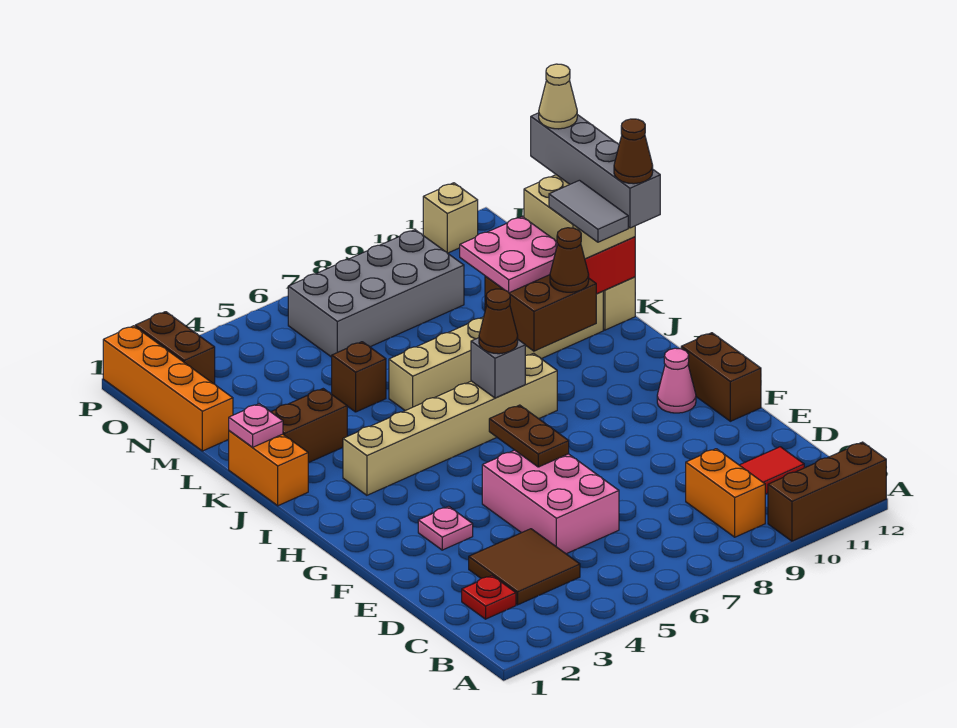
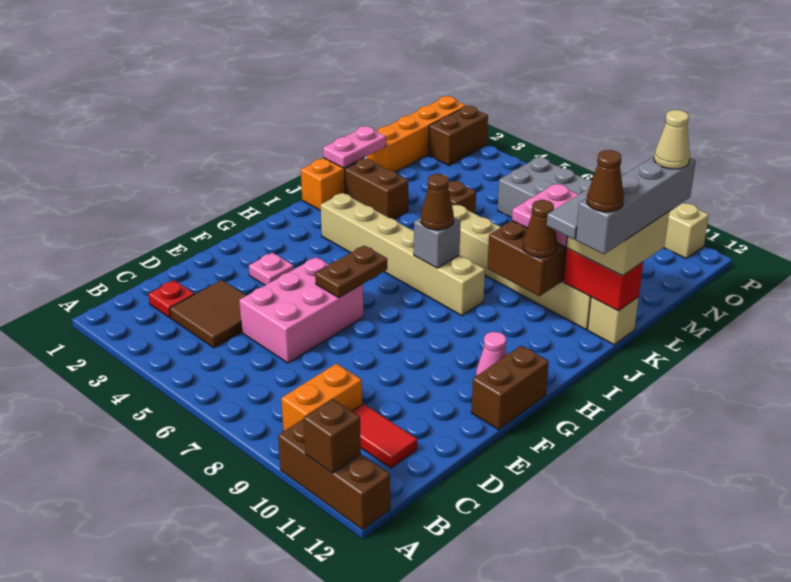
none -> brown brick A11 level 2
pink plate K1 level 2 -> pink plate K1:L1 level 2

